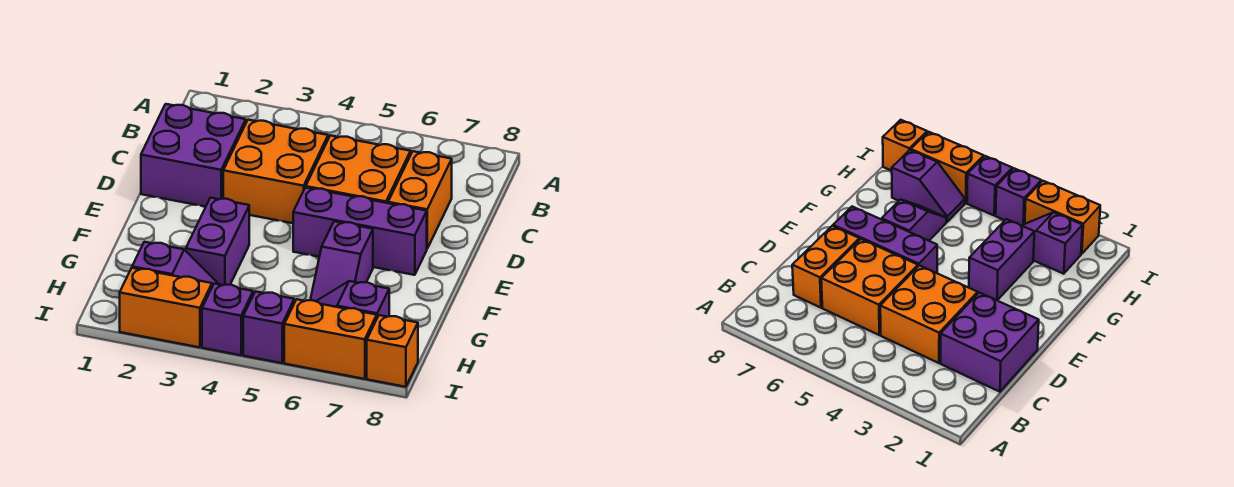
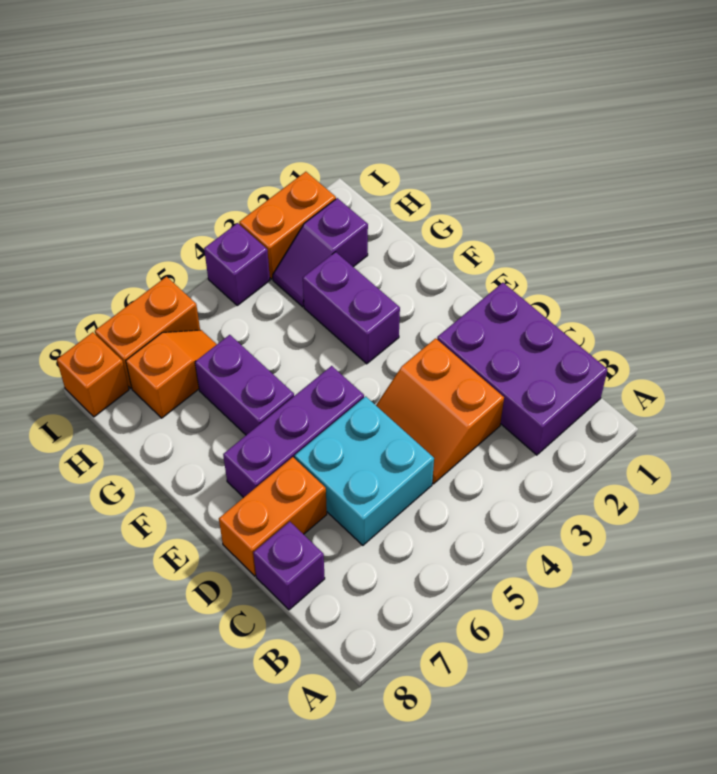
purple brick C1:D2 level 1 -> purple brick B1:D2 level 1
orange brick C3:D4 level 1 -> orange slope C3:D4 level 1 top 3
orange brick C5:D6 level 1 -> cyan brick C5:D6 level 1
orange brick C7:D7 level 1 -> orange brick D7:D8 level 1
purple slope F6:G6 level 1 top F -> purple brick F6:G6 level 1
purple slope H6:H7 level 1 top 7 -> orange slope H6:H7 level 1 top 7
purple brick I5 level 1 -> purple brick C8 level 1

